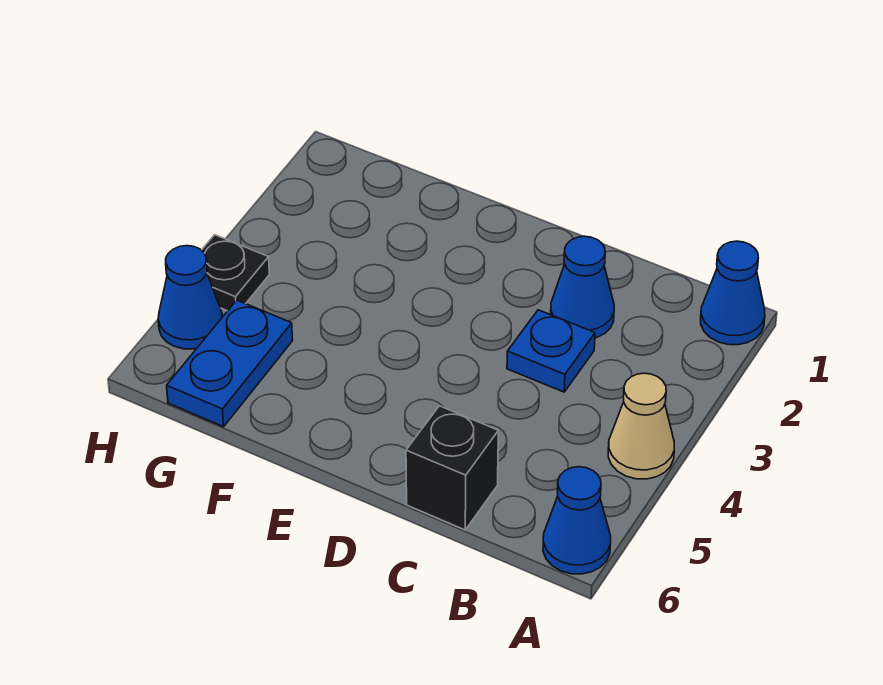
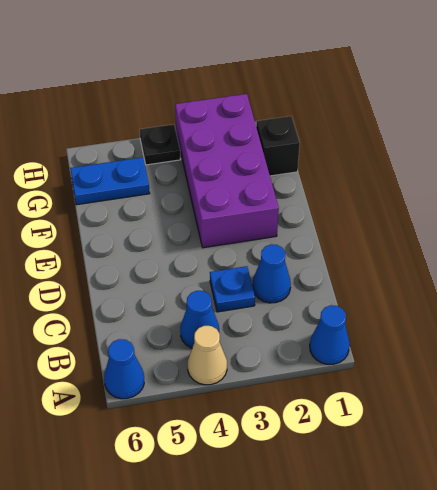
black brick C6 level 1 -> black brick G1 level 1
none -> purple brick E2:H3 level 1
blue cone H5 level 1 -> blue cone B4 level 1

